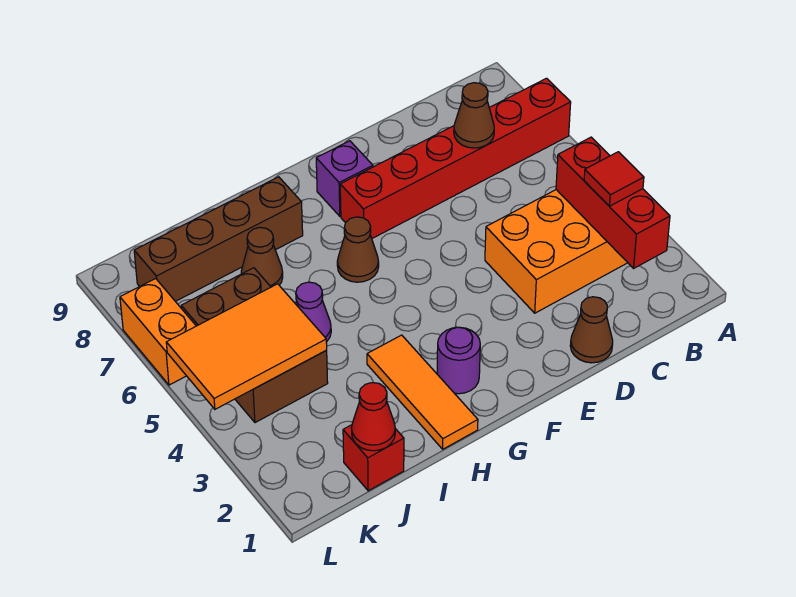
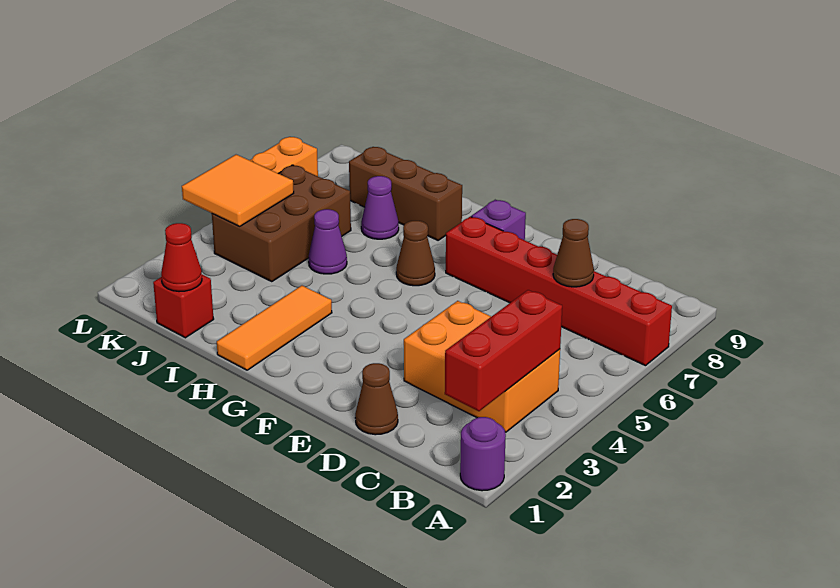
red tile B3 level 3 -> none
purple round brick G2 level 1 -> purple round brick A1 level 1
brown brick H8:K8 level 1 -> brown brick H8:J8 level 1
brown cone I7 level 1 -> purple cone I7 level 1
orange tile J4:L5 level 2 -> orange tile K4:L5 level 2

